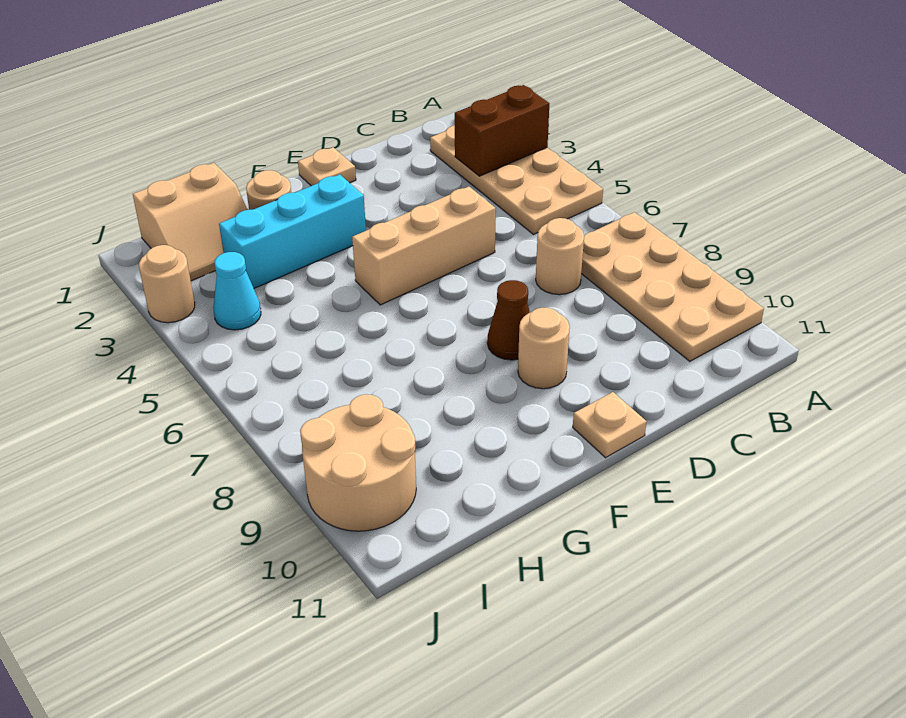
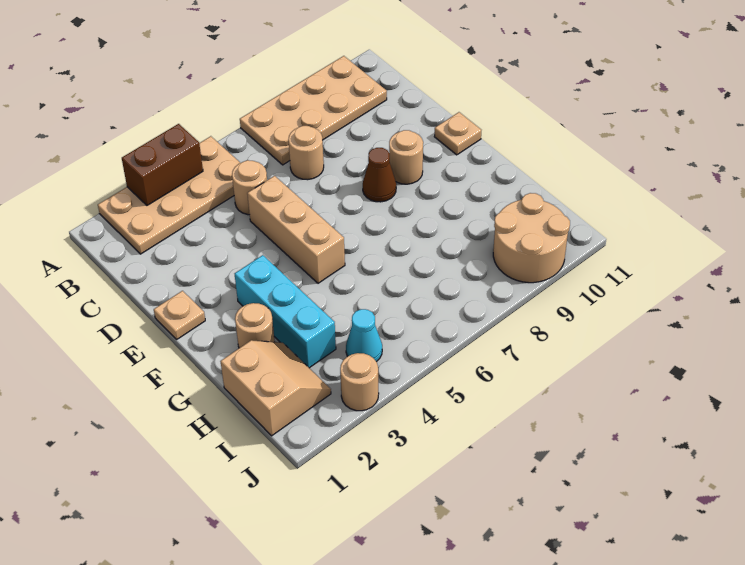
brown brick A3:B3 level 2 -> brown brick A3:A4 level 2
none -> tan round brick C5 level 1

